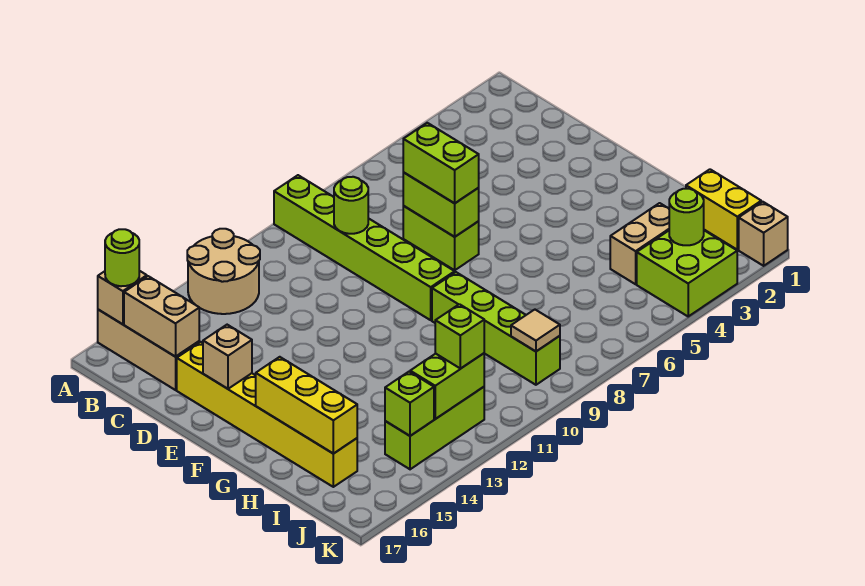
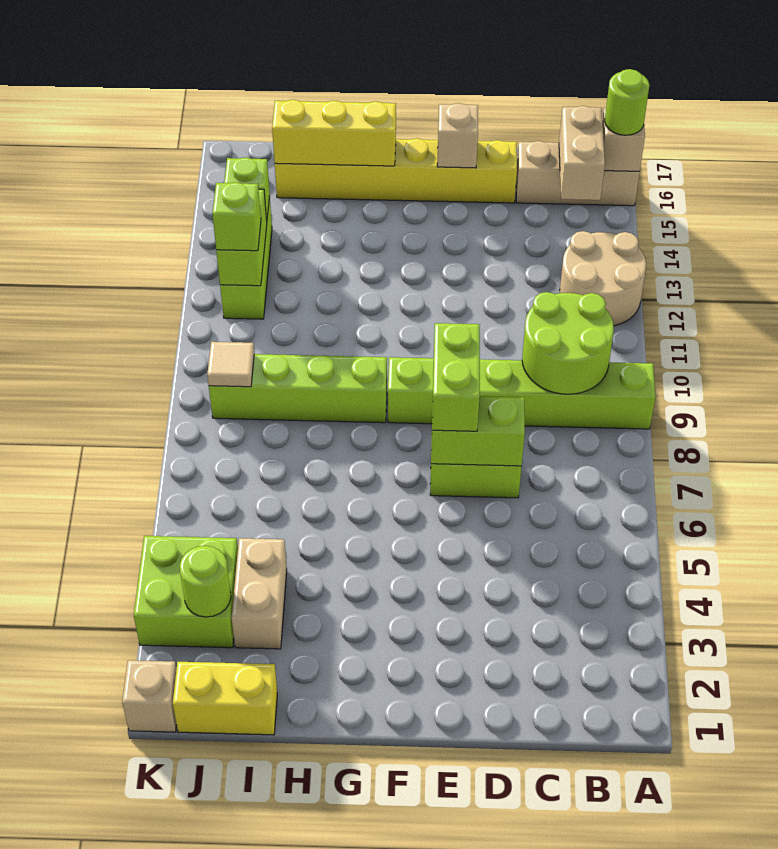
tan brick B16:C16 level 2 -> tan brick B15:B16 level 2
lime round brick C9 level 2 -> lime round brick B9:C10 level 2
lime brick D7:E7 level 3 -> lime brick E7:E8 level 3

